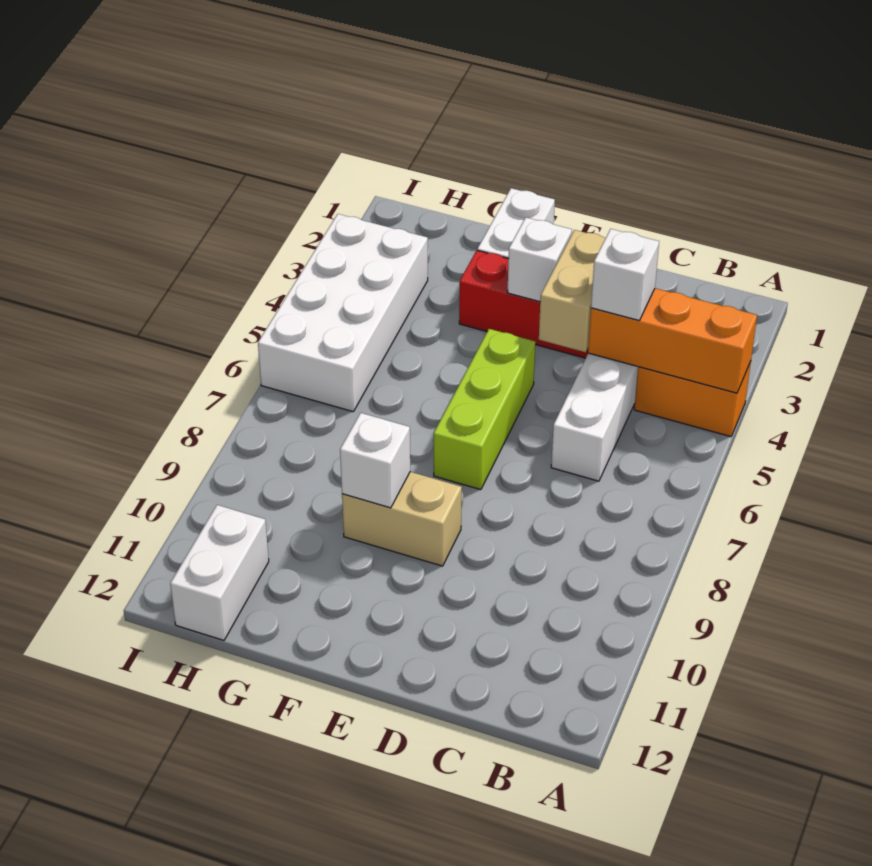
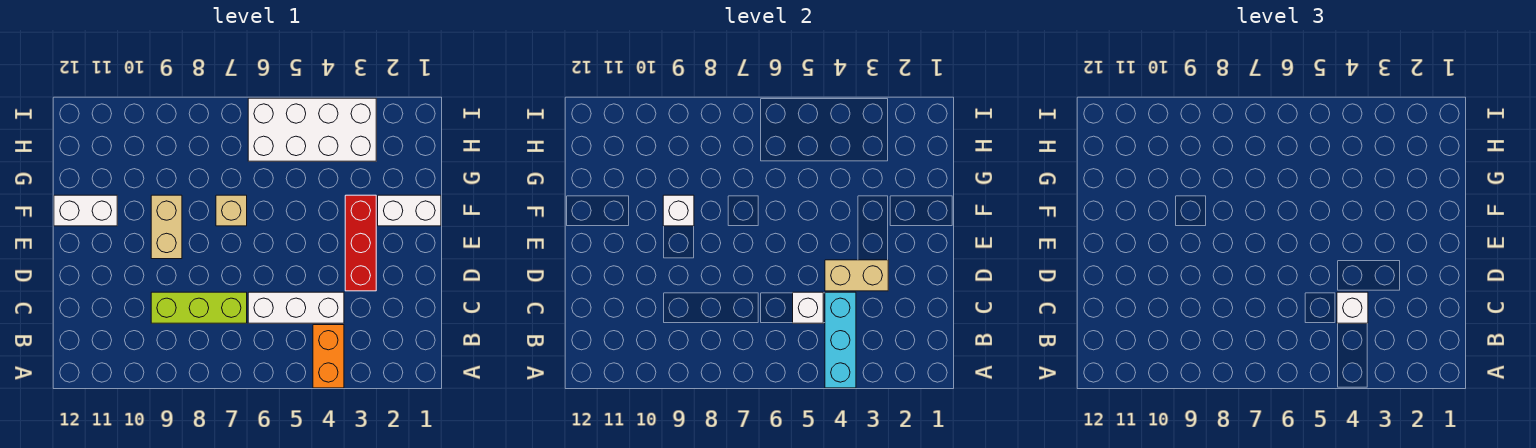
orange brick A4:C4 level 2 -> cyan brick A4:C4 level 2
white brick E3 level 2 -> white brick C5 level 2
lime brick E5:E7 level 1 -> lime brick C7:C9 level 1
none -> tan brick F7 level 1
white brick H11:H12 level 1 -> white brick F11:F12 level 1

